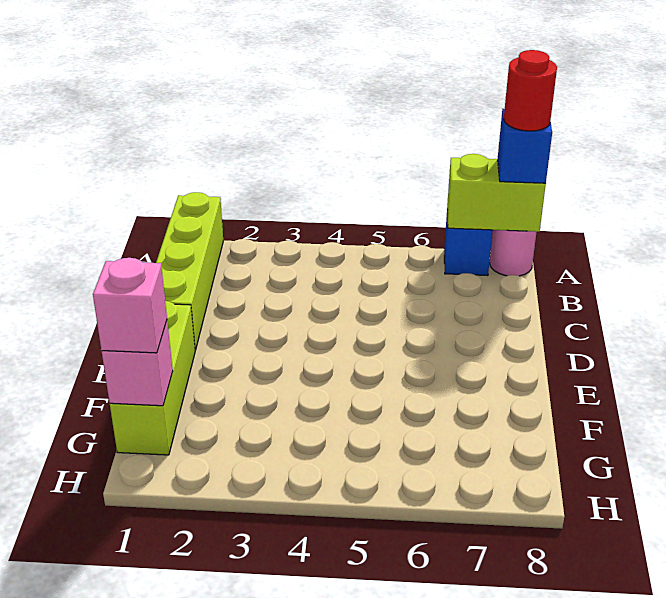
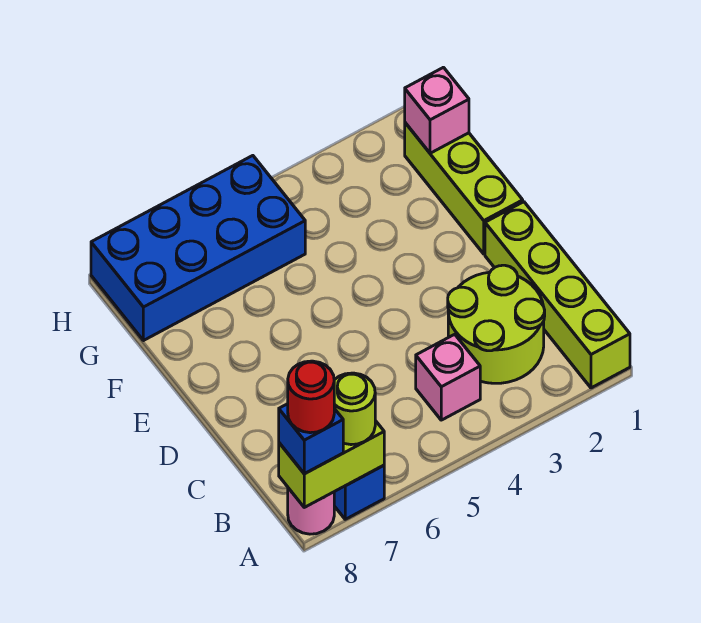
none -> lime round brick A7 level 3
none -> lime round brick B2:C3 level 1
pink brick G1 level 3 -> pink brick B4 level 1
none -> blue brick G5:H8 level 1

